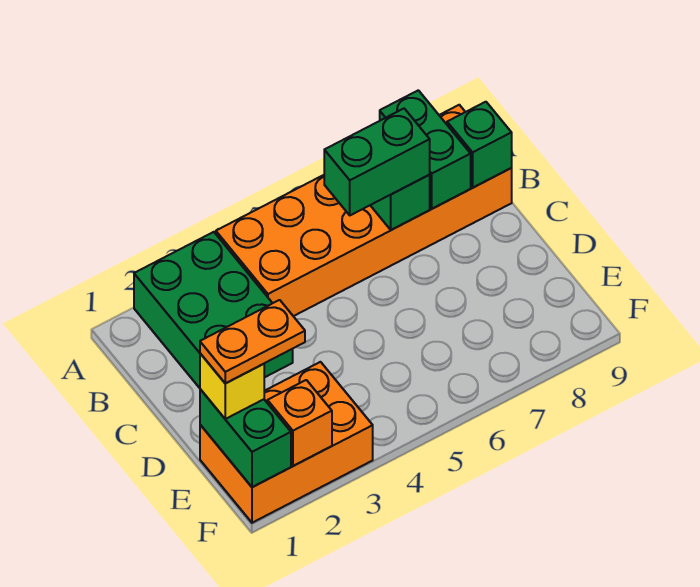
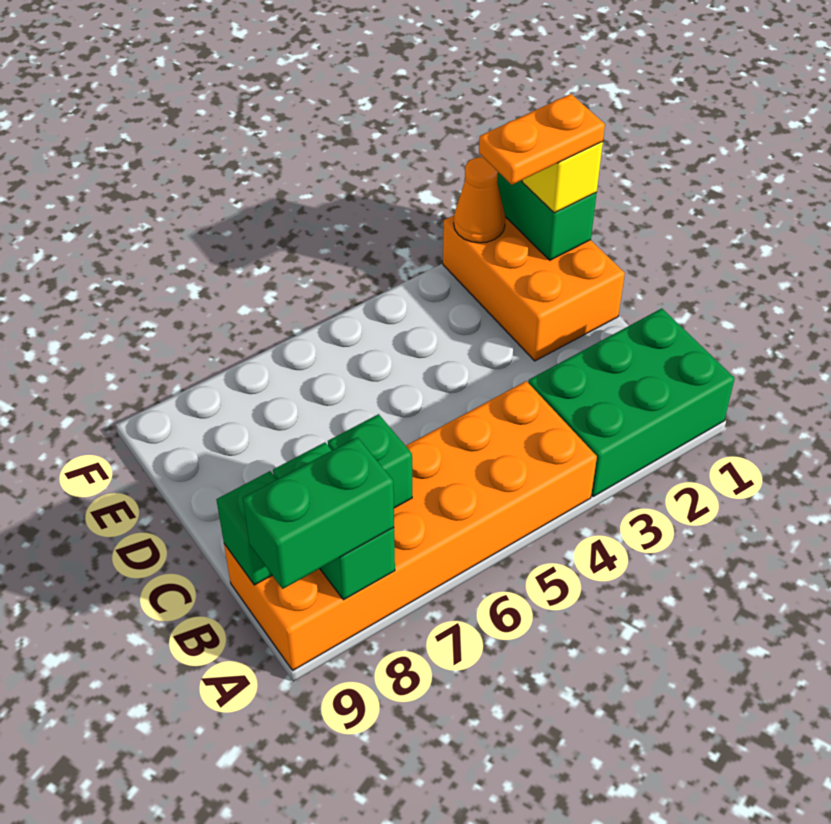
green brick A2:C3 level 1 -> green brick A1:B3 level 1
green brick B6:B7 level 3 -> green brick A8:A9 level 3
orange brick E1:F3 level 1 -> orange brick D1:F2 level 1
orange brick F2 level 2 -> orange cone F2 level 2

